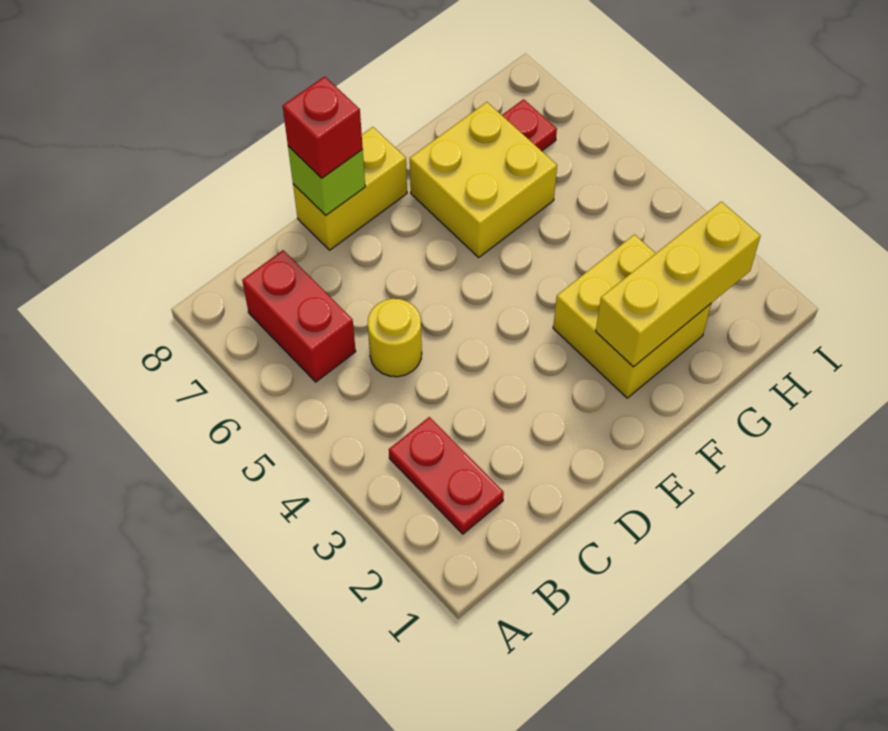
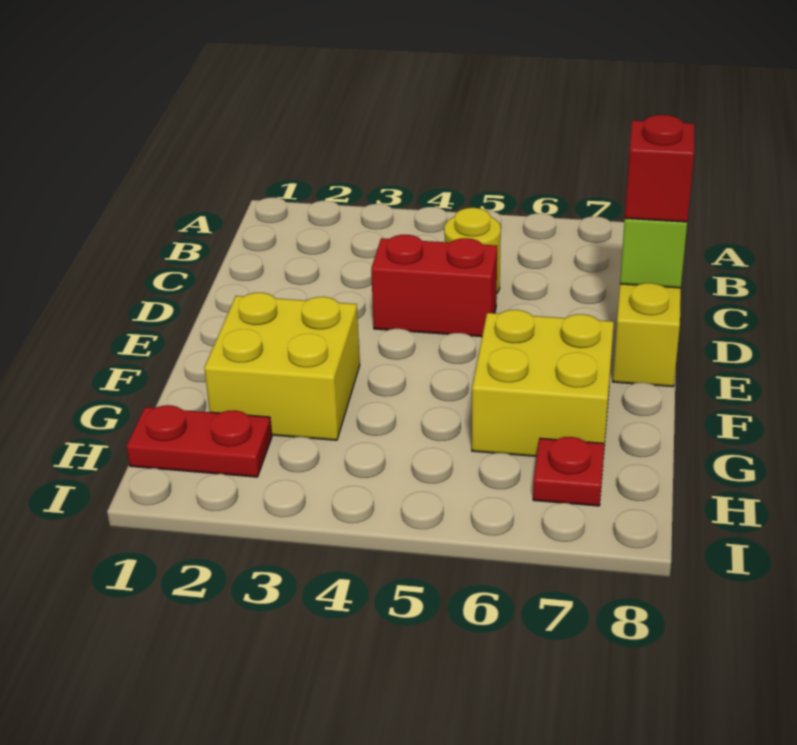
red plate B2:B3 level 1 -> red plate H1:H2 level 1
red brick B6:B7 level 1 -> red brick D4:D5 level 1
yellow brick F2:H2 level 2 -> none

